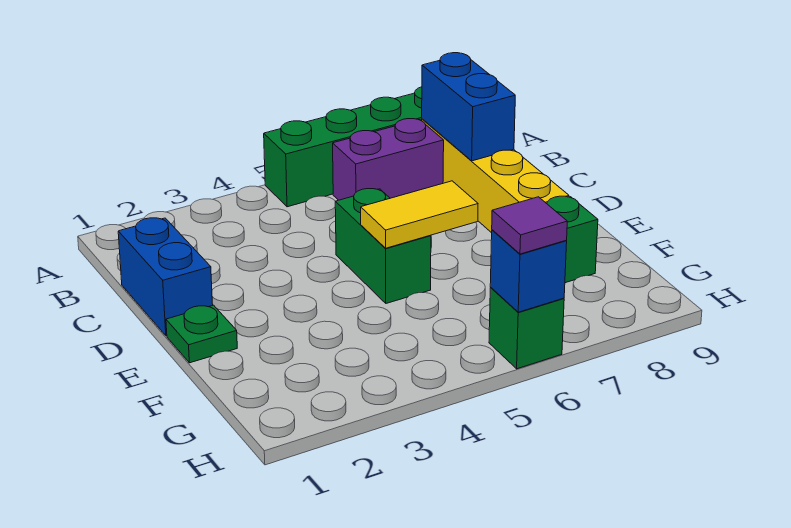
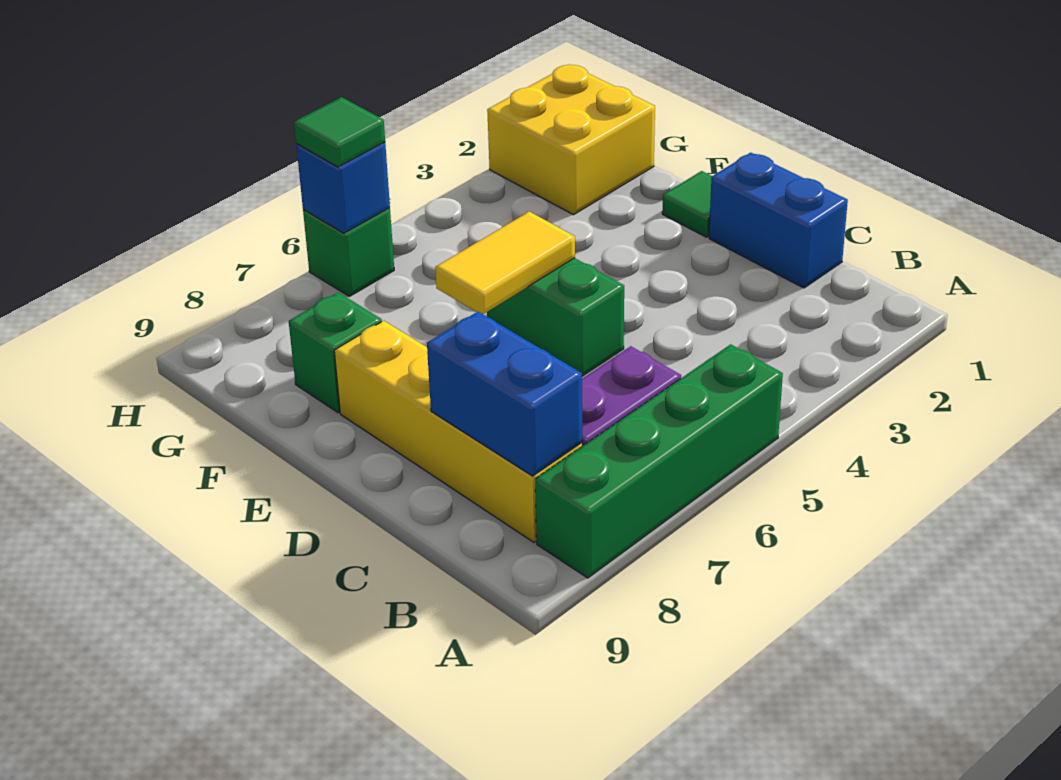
green plate E1 level 1 -> green tile E1 level 1
none -> yellow brick G1:H2 level 1
purple tile H6 level 3 -> green tile H6 level 3

